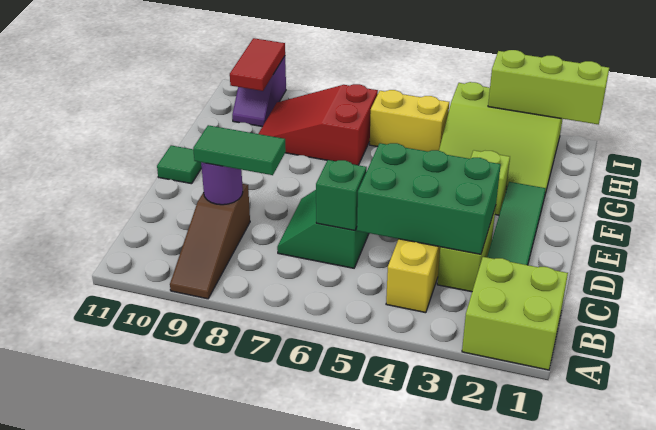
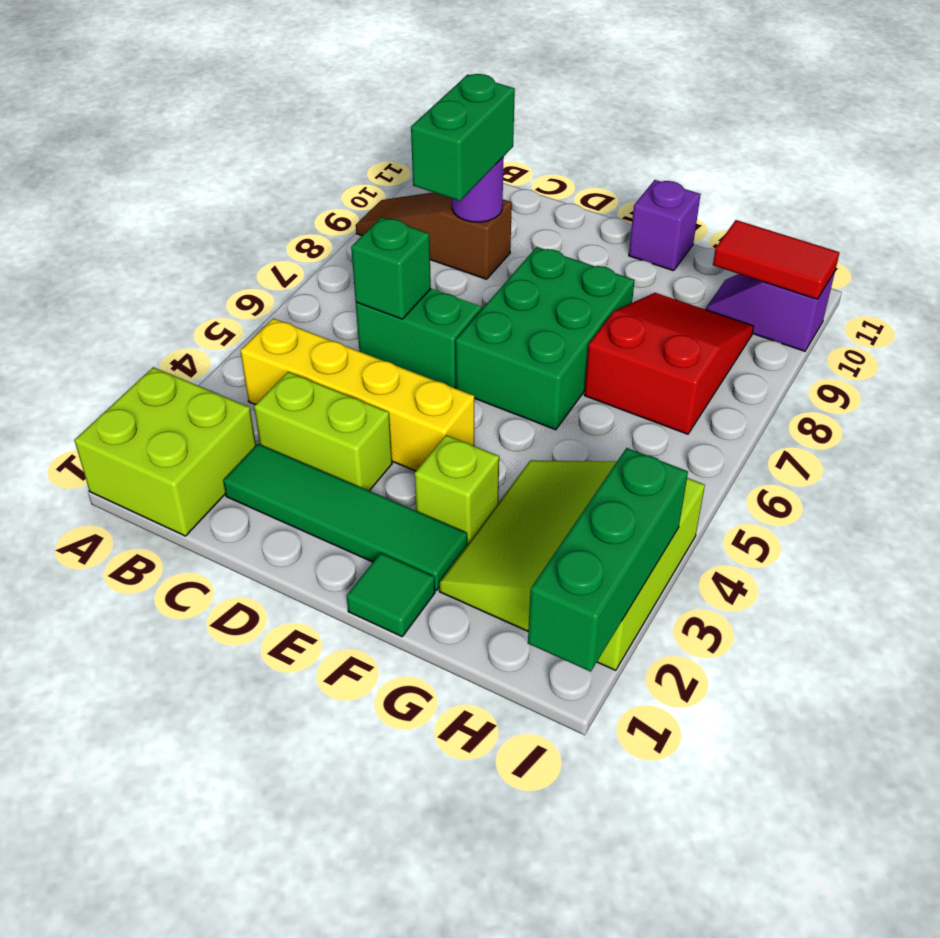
green brick C3:D5 level 2 -> green brick E6:F8 level 1
green tile C8:C9 level 3 -> green brick C8:C9 level 3
green tile E11 level 1 -> green tile F1 level 1
none -> purple brick F11 level 1
yellow brick H5:H6 level 1 -> none
lime brick I1:I3 level 2 -> green brick I1:I3 level 2

